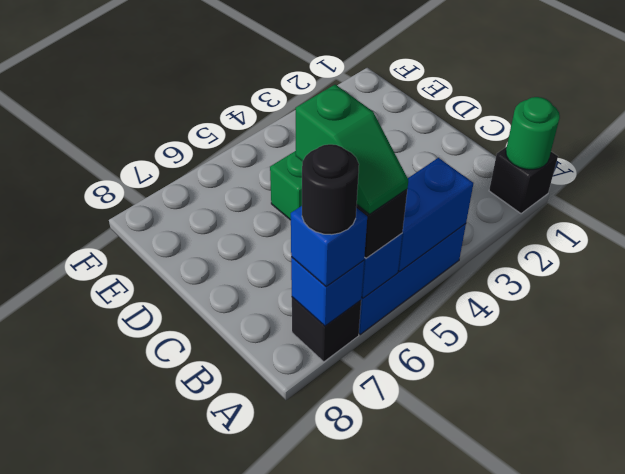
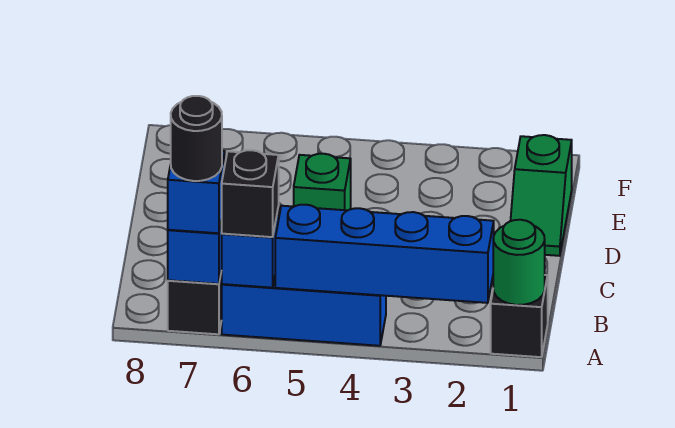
blue brick A4:A5 level 2 -> blue brick A2:A5 level 2
green slope A6:B6 level 4 top B -> green slope D1:E1 level 1 top E

